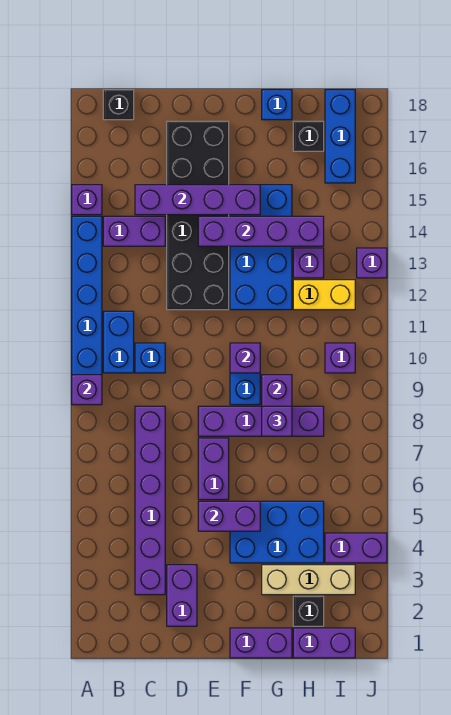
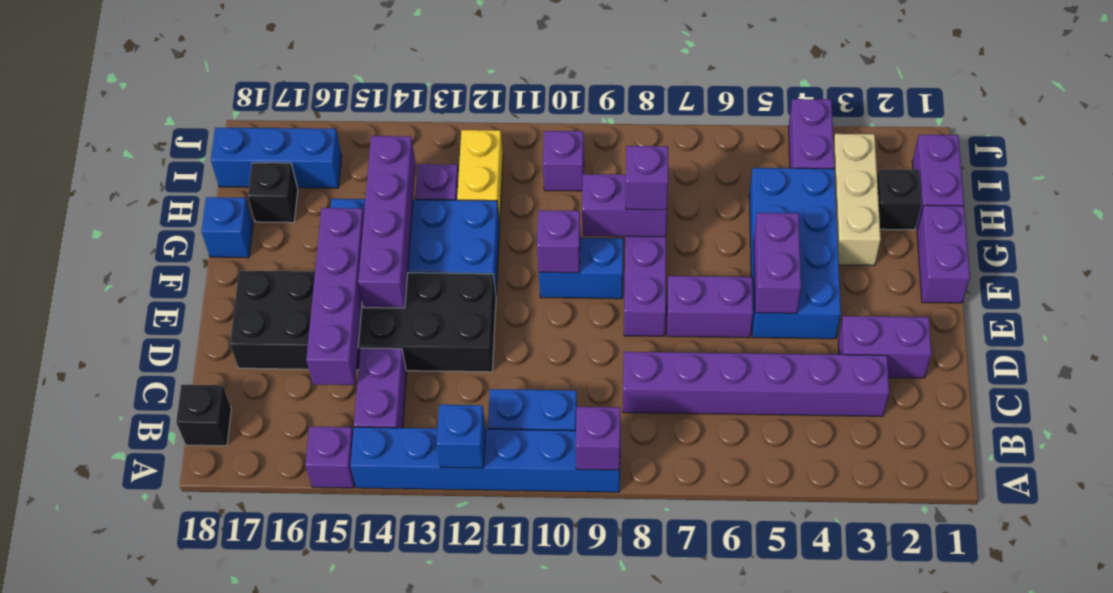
blue brick C10 level 1 -> blue brick A12 level 2
blue brick F4:H5 level 1 -> blue brick E4:H5 level 1
purple brick J13 level 1 -> none

